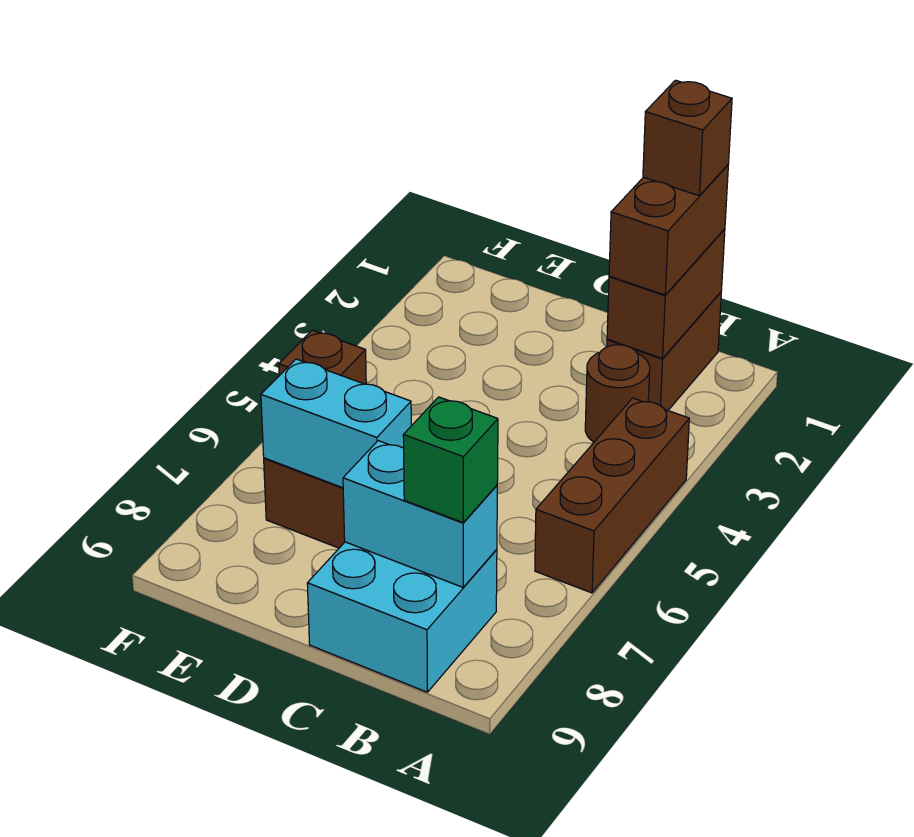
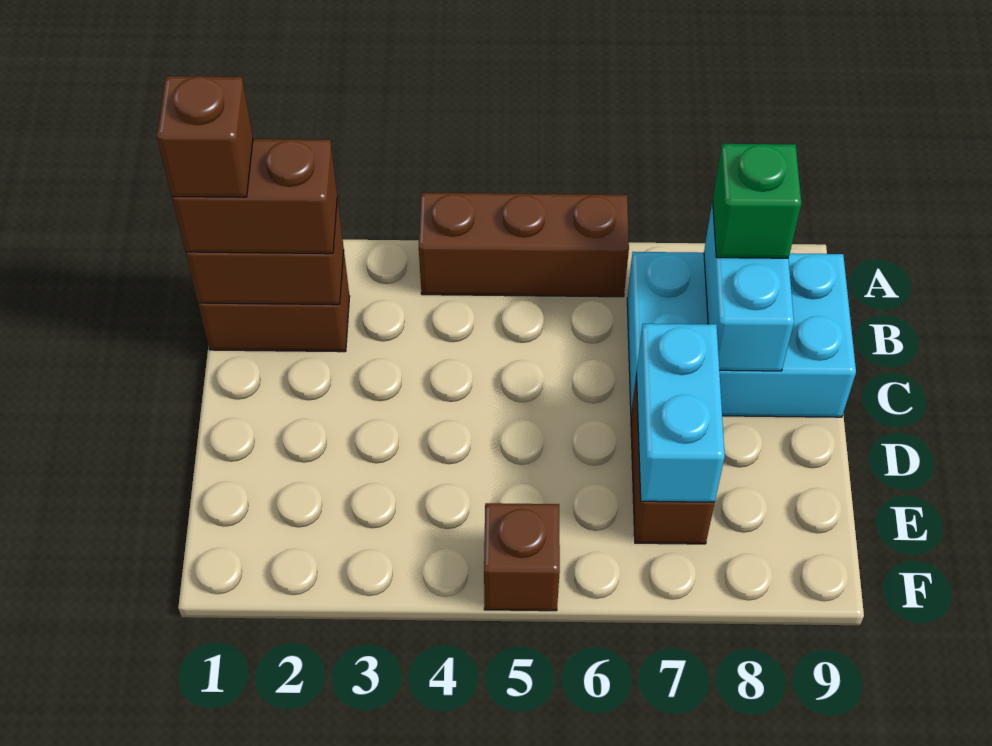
brown round brick B3 level 1 -> none
cyan brick B8:C9 level 1 -> cyan brick B7:C9 level 1

